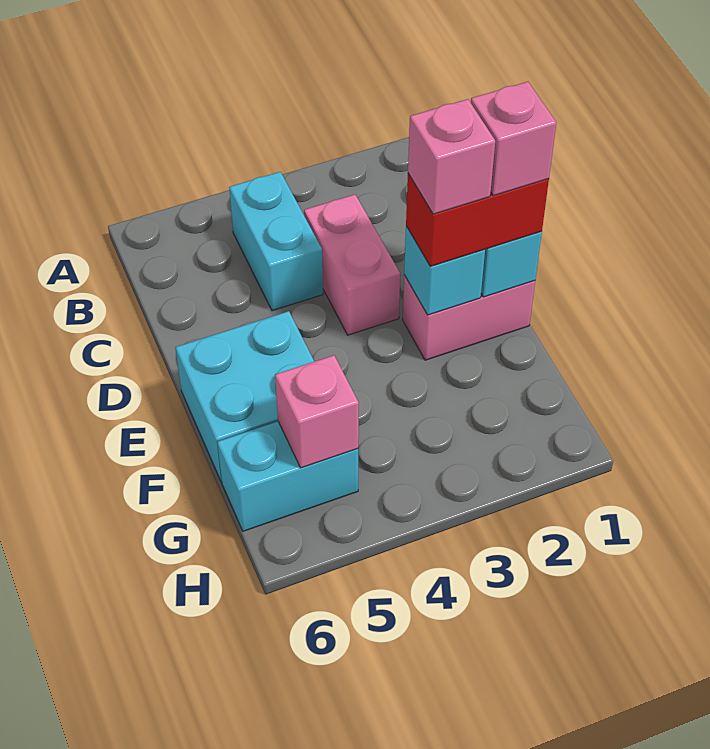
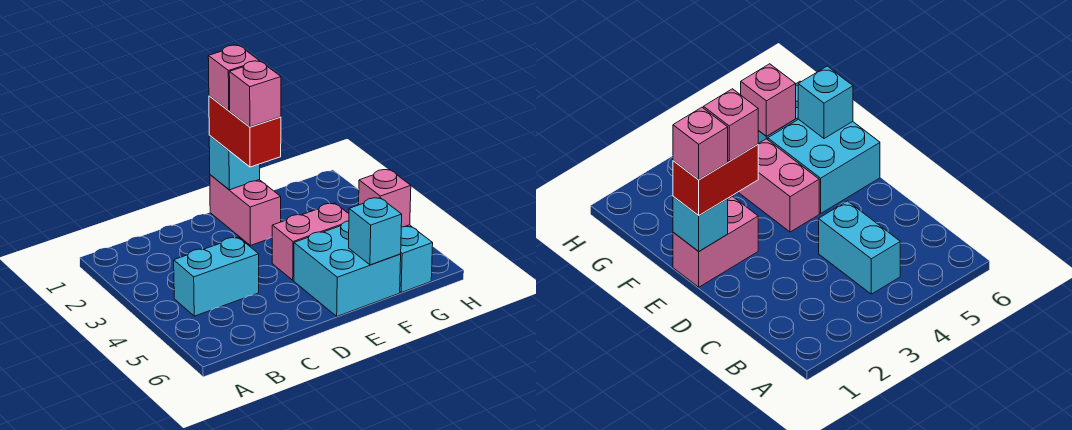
pink brick C3:D3 level 1 -> pink brick E4:F4 level 1
cyan brick E2 level 2 -> cyan brick F6 level 2

